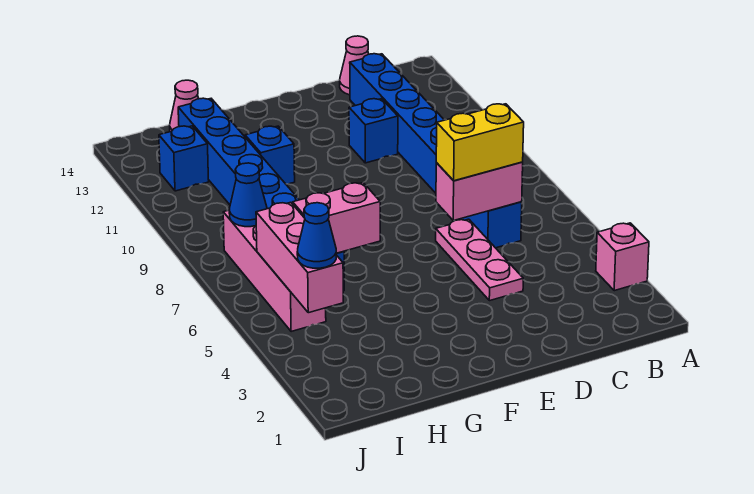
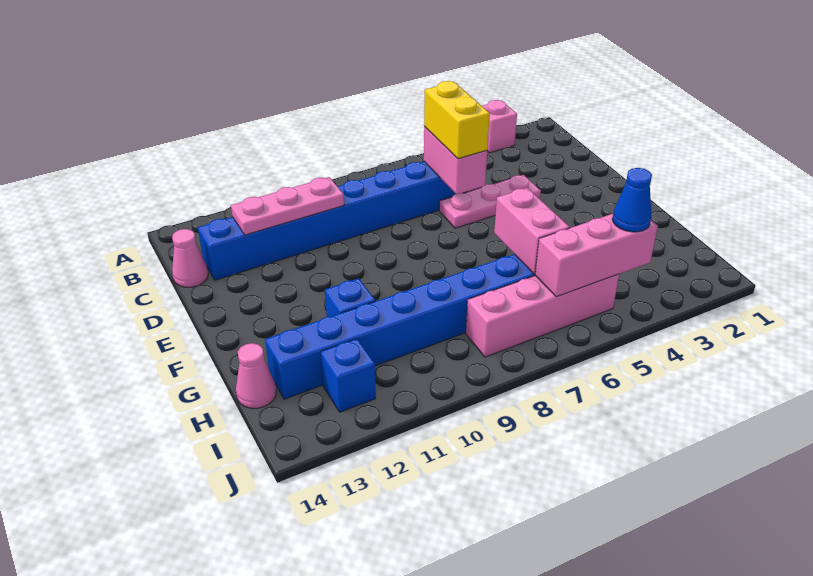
none -> pink plate C10:C12 level 2
blue brick D11 level 1 -> none
blue cone I8 level 2 -> none

